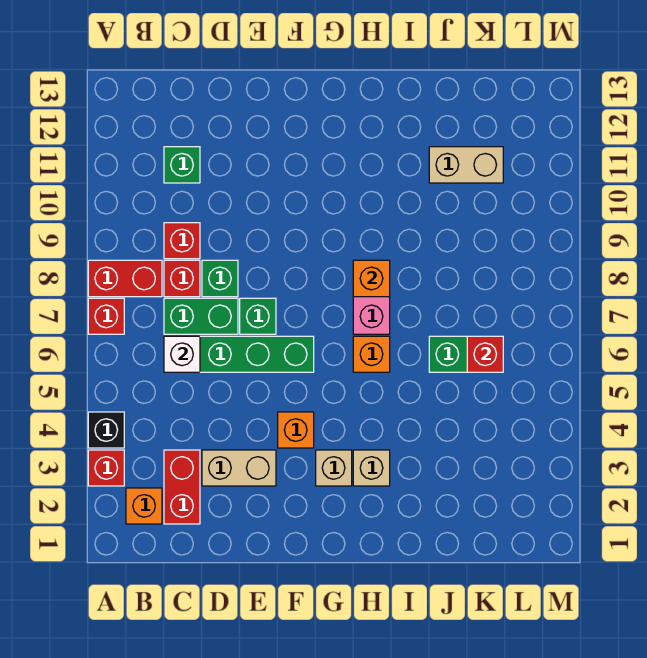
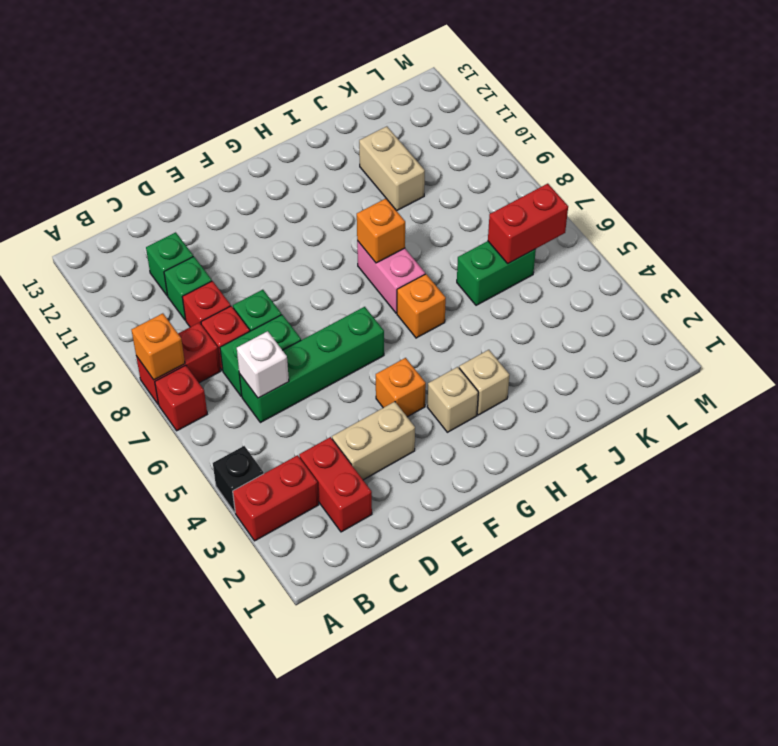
red brick A3 level 1 -> red brick A3:B3 level 1
orange brick B2 level 1 -> orange brick A8 level 2
green brick E7 level 1 -> green brick C10 level 1
tan brick J11:K11 level 1 -> tan brick J10:J11 level 1
red brick K6 level 2 -> red brick K6:L6 level 2

